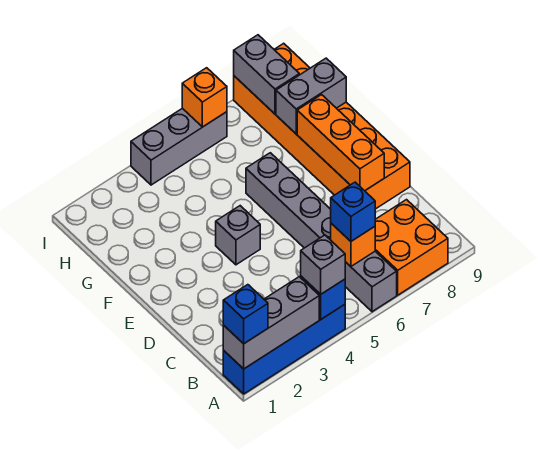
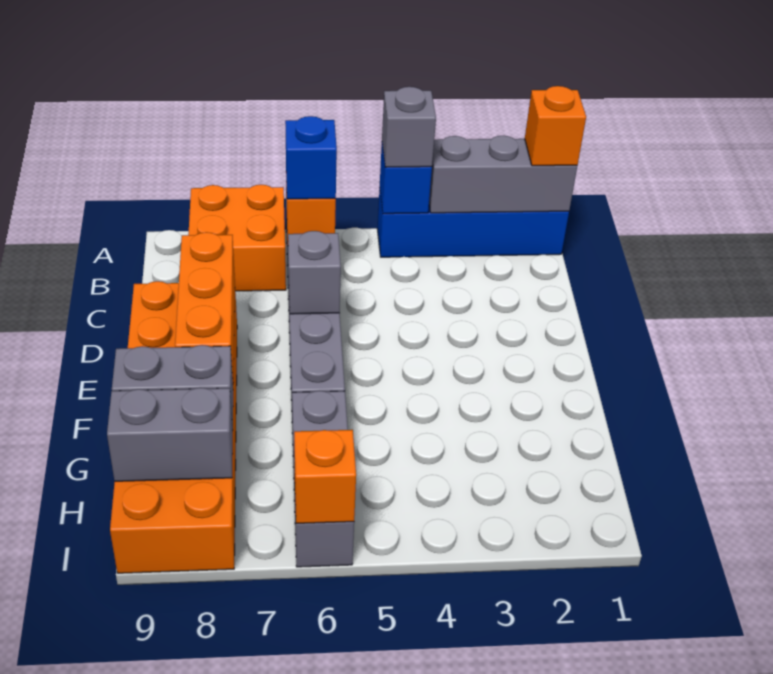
blue brick A1 level 3 -> orange brick A1 level 3
grey brick E4 level 1 -> grey brick D6 level 2
grey brick H8:I8 level 2 -> grey brick H8:H9 level 2
grey brick I4:I6 level 1 -> grey brick G6:I6 level 1

